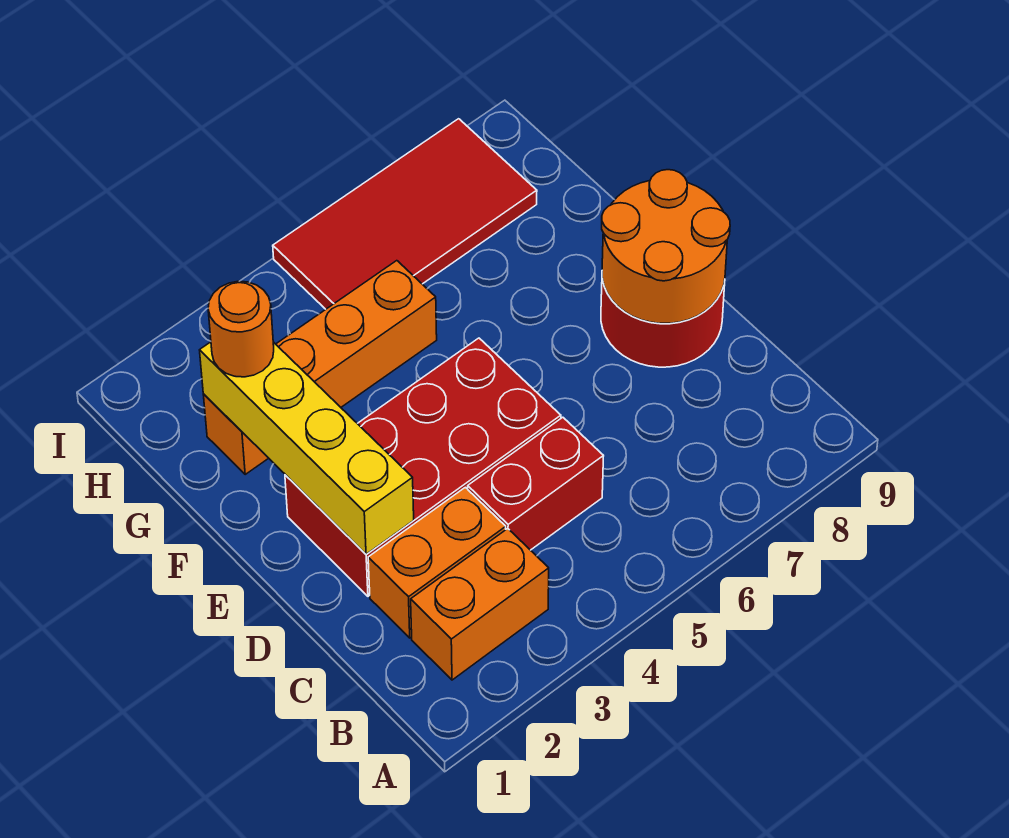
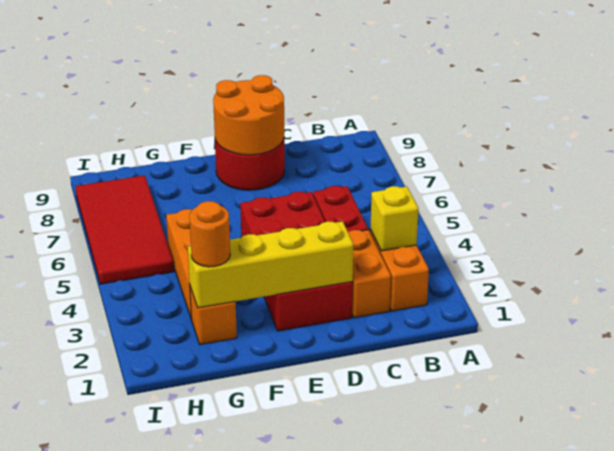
none -> yellow brick B3 level 2

